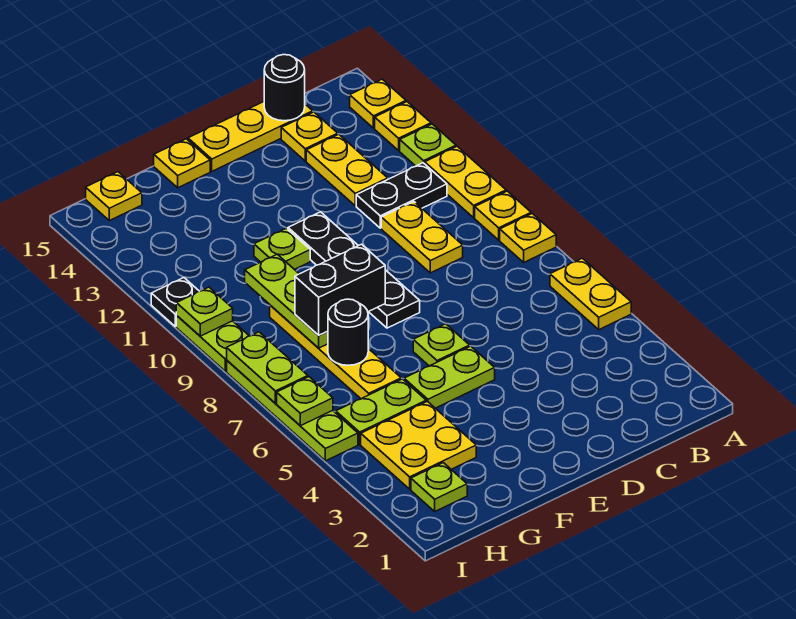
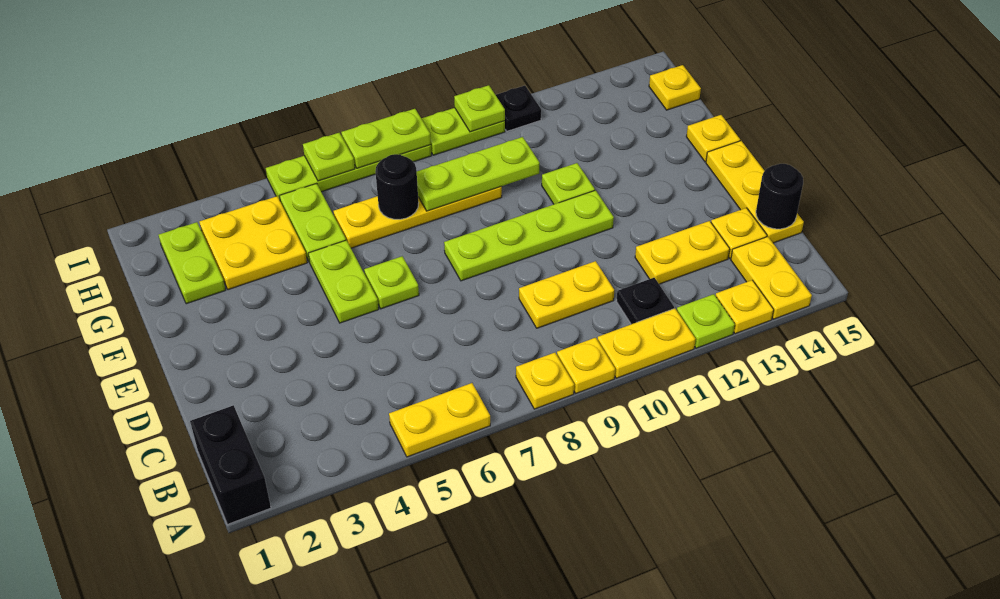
yellow plate A14 level 1 -> yellow plate A14:B14 level 1
black plate B11:C11 level 1 -> black plate B11 level 1
black plate E8:E11 level 1 -> lime plate E8:E11 level 1
black brick F8:G8 level 3 -> black brick A1:B1 level 1
lime plate H2 level 1 -> lime plate G2:H2 level 1

